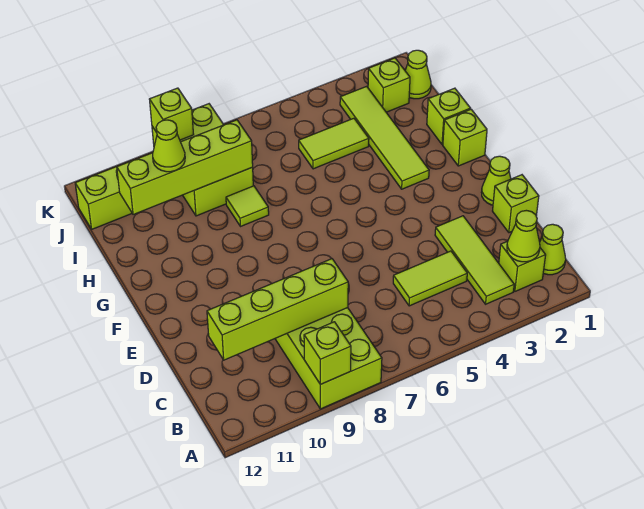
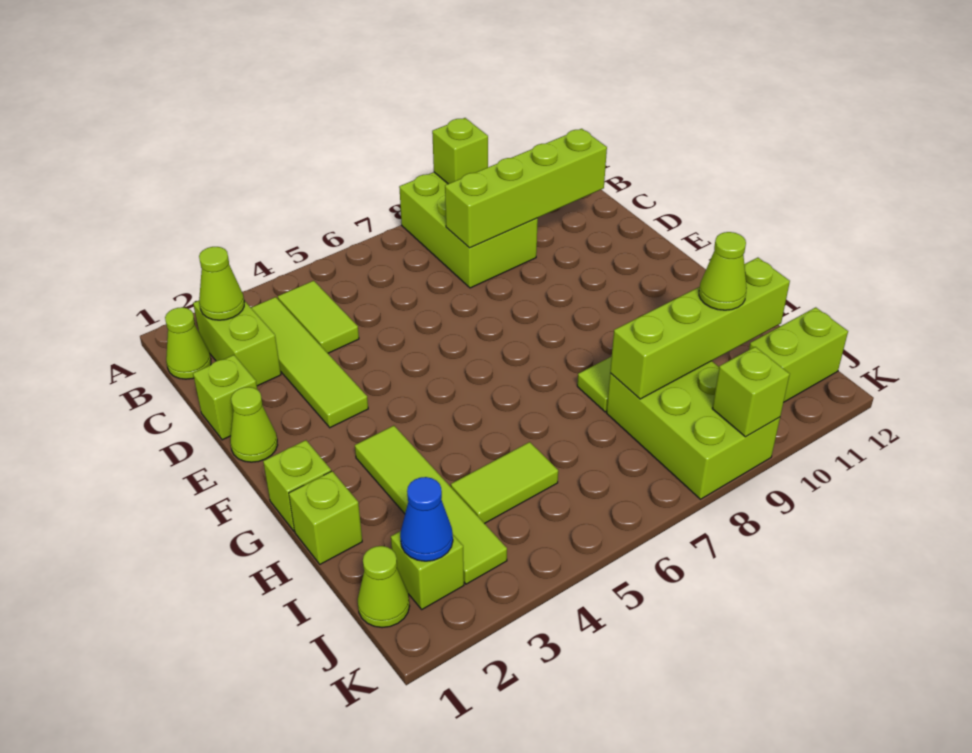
lime brick B2 level 1 -> lime brick B2:C2 level 1
lime tile B3:D3 level 1 -> lime tile B3:E3 level 1
lime tile C4:C5 level 1 -> lime tile B4:C4 level 1
none -> blue cone J2 level 2

